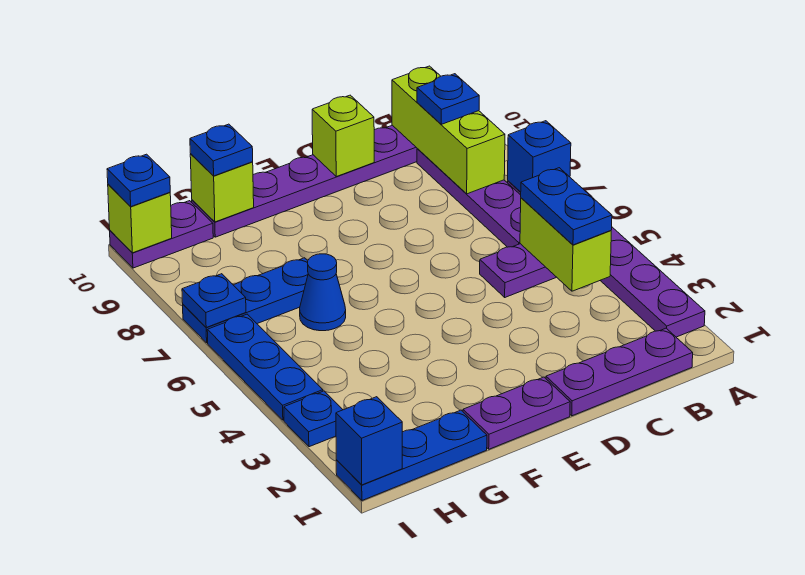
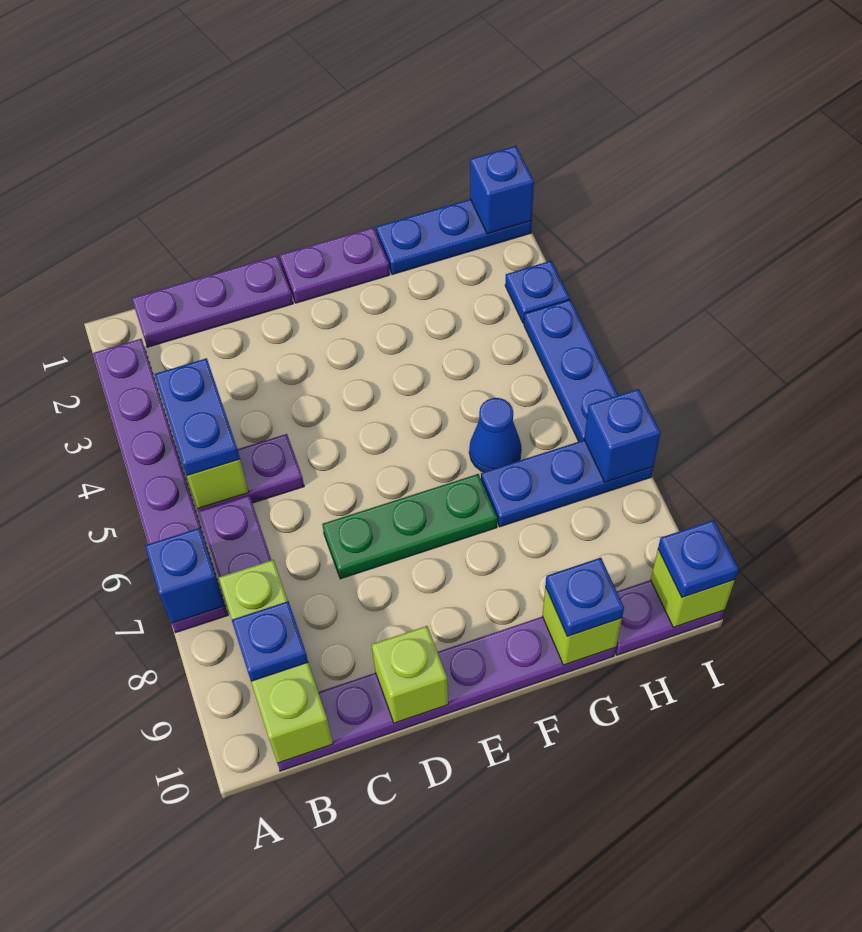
none -> green plate D7:F7 level 1
blue plate I7 level 2 -> blue brick I7 level 2

